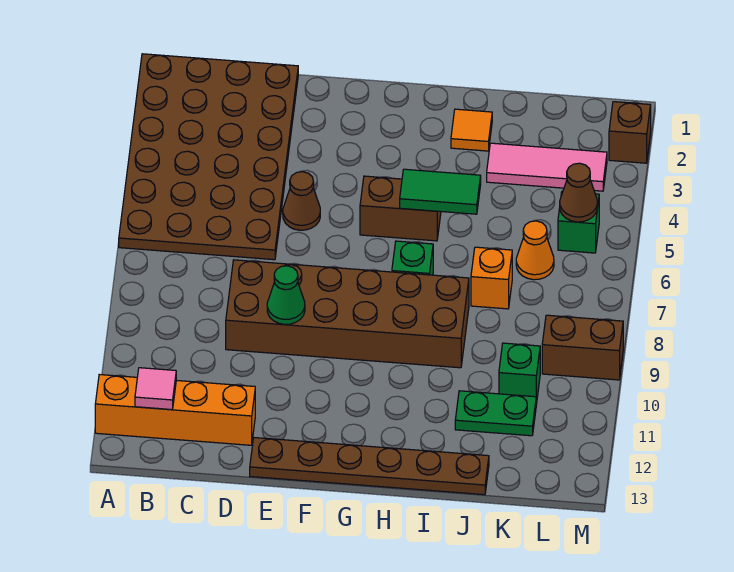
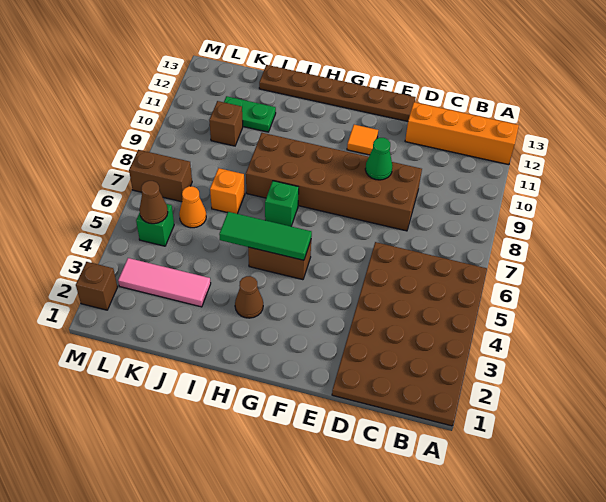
pink tile B12 level 2 -> none
brown cone E5 level 1 -> brown cone H3 level 1
green tile H5:I5 level 2 -> green tile G5:I5 level 2
orange tile I2 level 1 -> orange tile F11 level 1
green brick K10 level 1 -> brown brick K10 level 1
brown brick L9:M9 level 1 -> brown brick L7:M7 level 1

